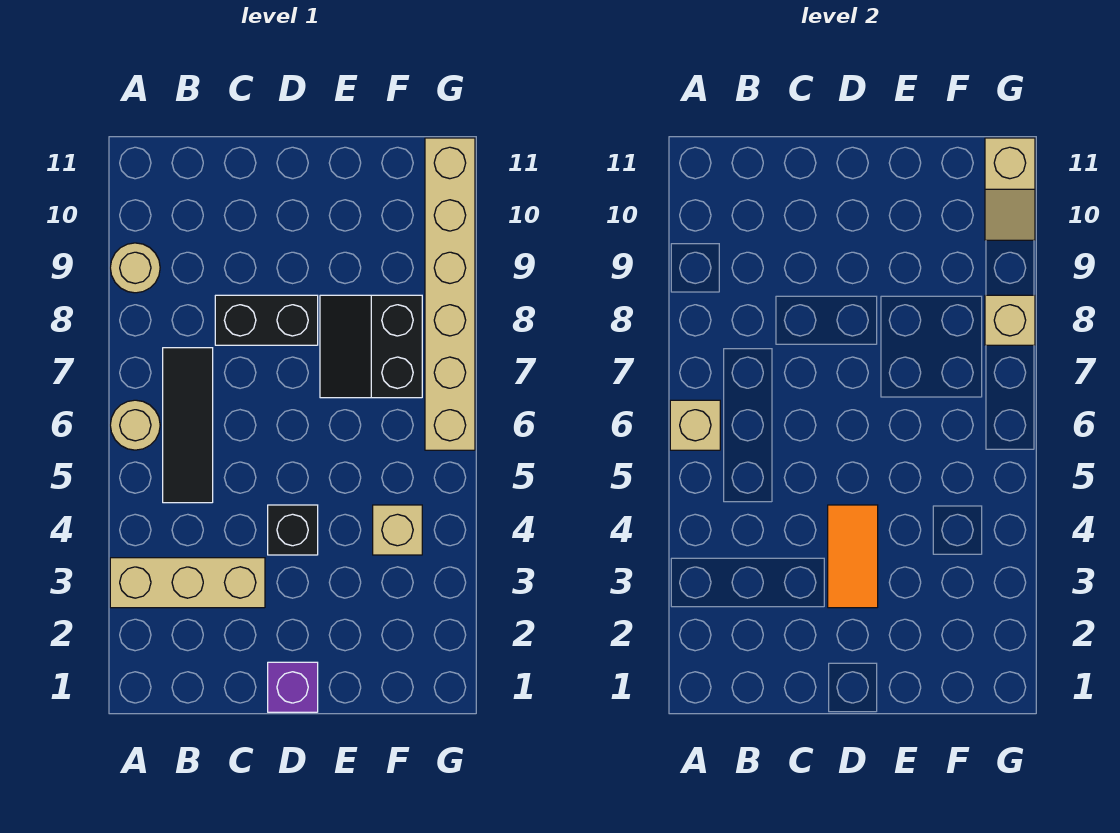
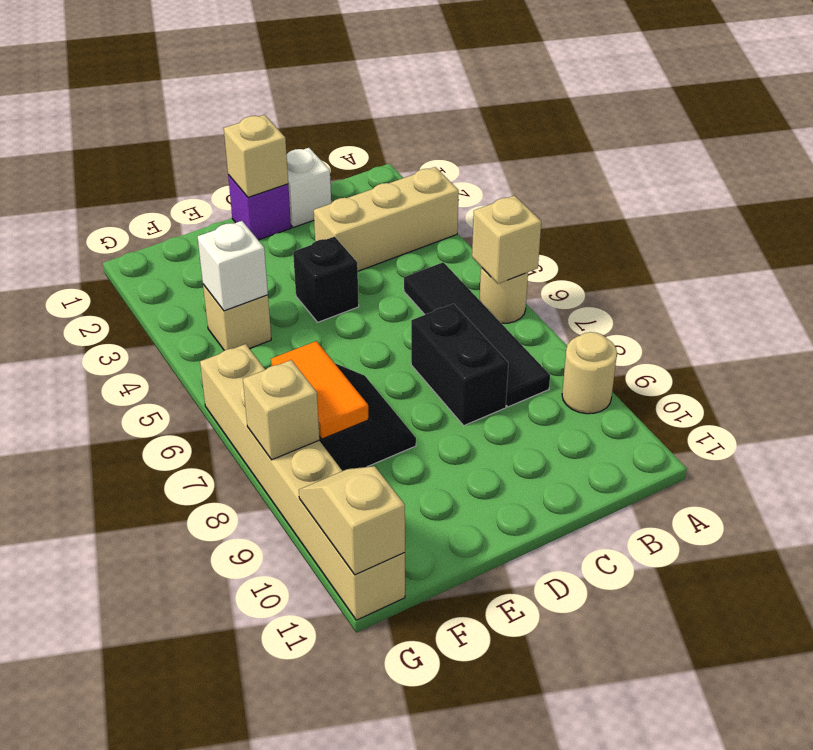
black tile B5:B7 level 1 -> black tile B5:B8 level 1
none -> white brick C1 level 1
black brick C8:D8 level 1 -> black brick C7:C8 level 1
none -> tan brick D1 level 2
orange tile D3:D4 level 2 -> orange tile F7:F8 level 2
none -> white brick F4 level 2

